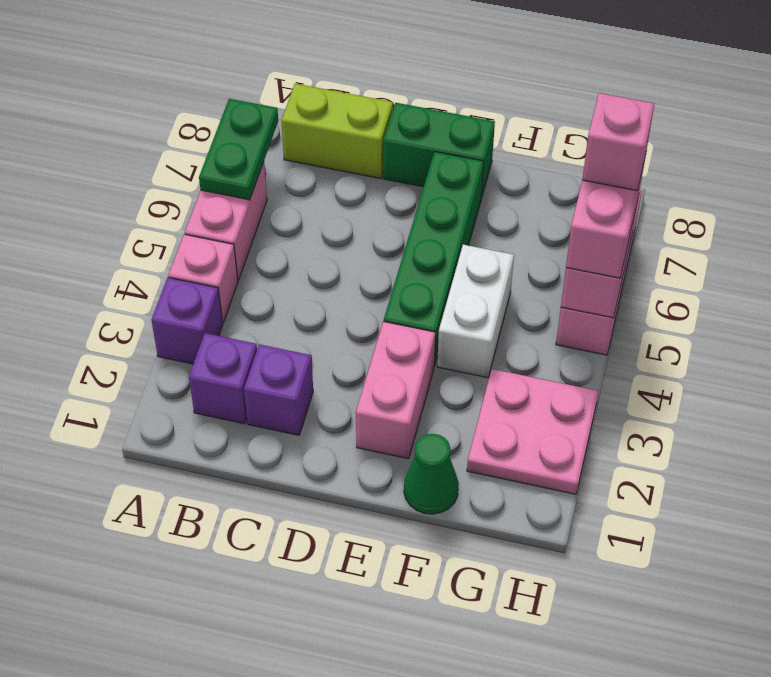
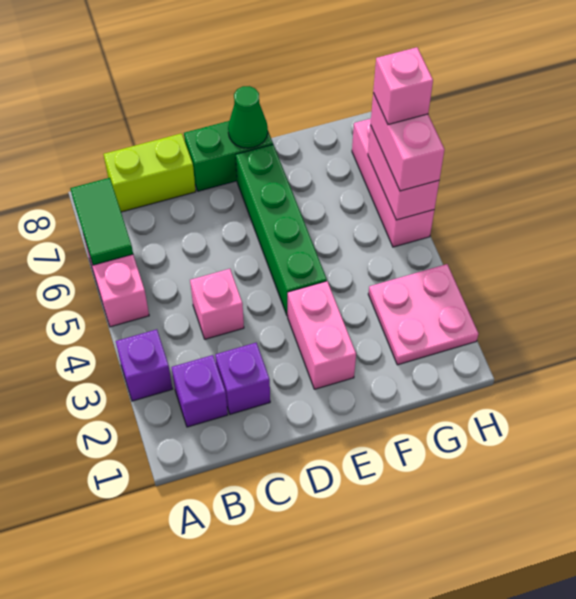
pink brick A4 level 1 -> pink brick C4 level 1
green plate A6:A7 level 2 -> green tile A6:A7 level 2
green cone F1 level 1 -> green cone E8 level 2
white brick F4:F5 level 1 -> none

